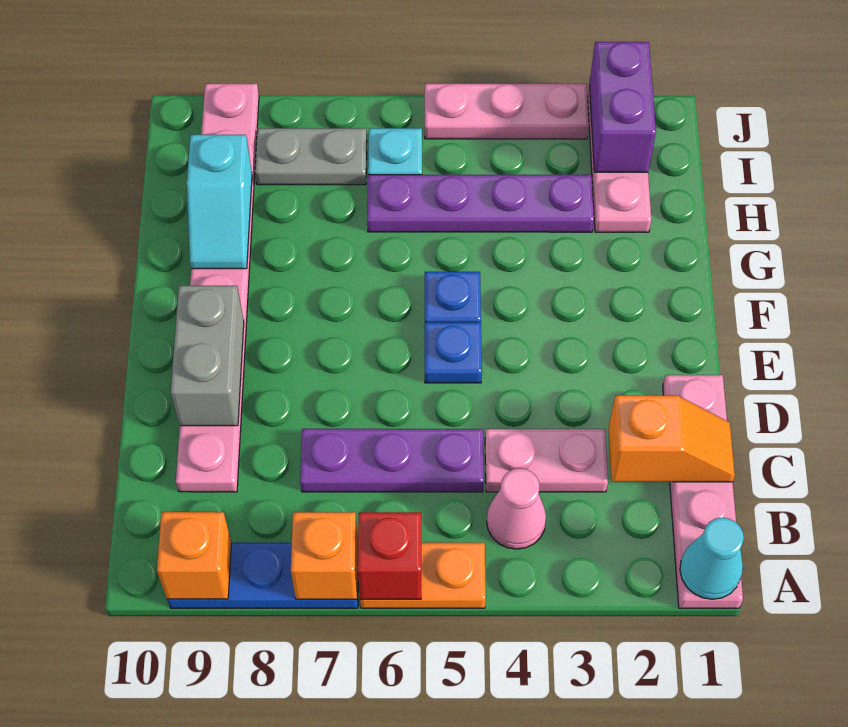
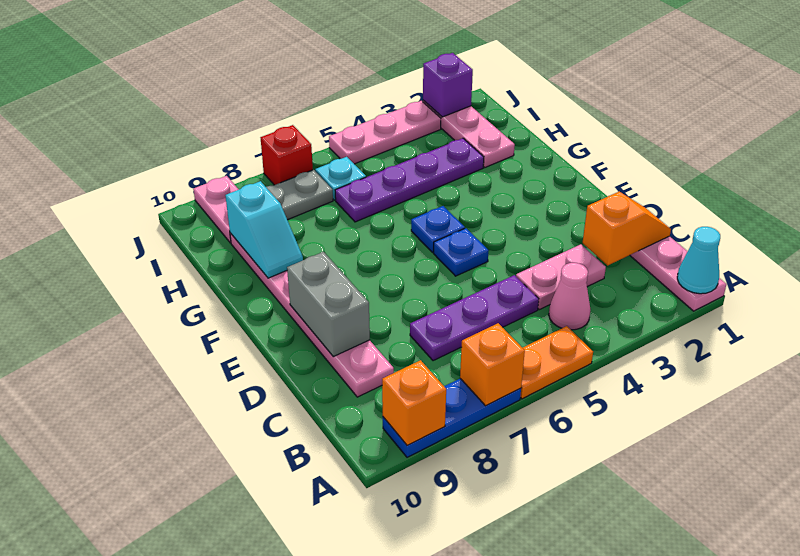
red brick A6 level 2 -> red brick J7 level 1
purple brick I2:J2 level 2 -> purple brick J2 level 2

